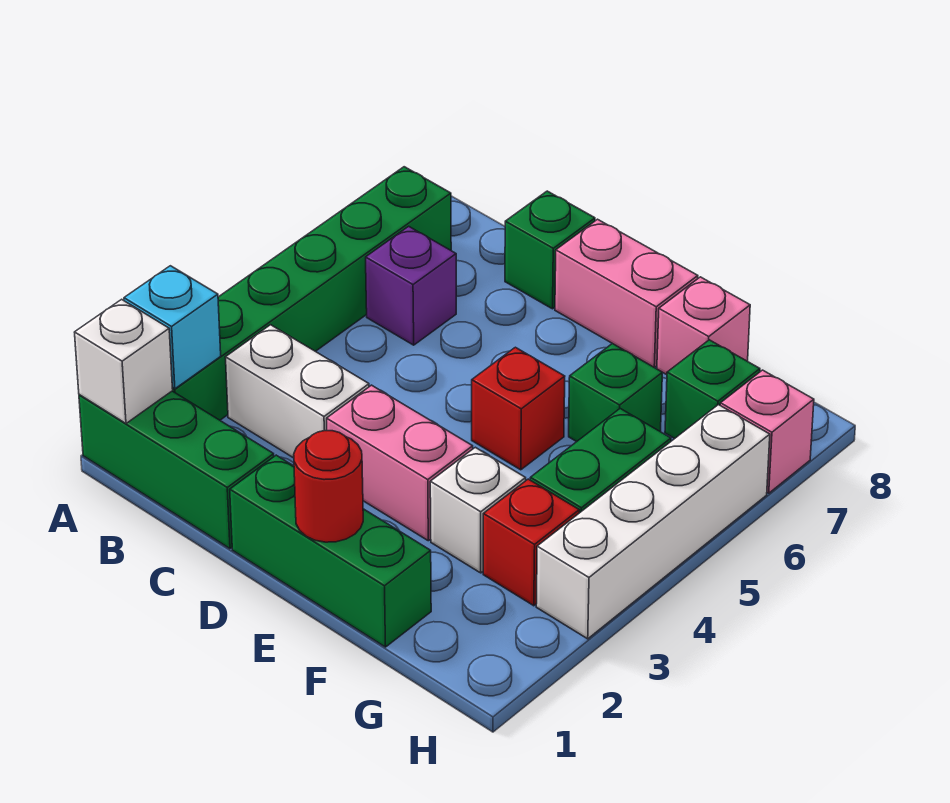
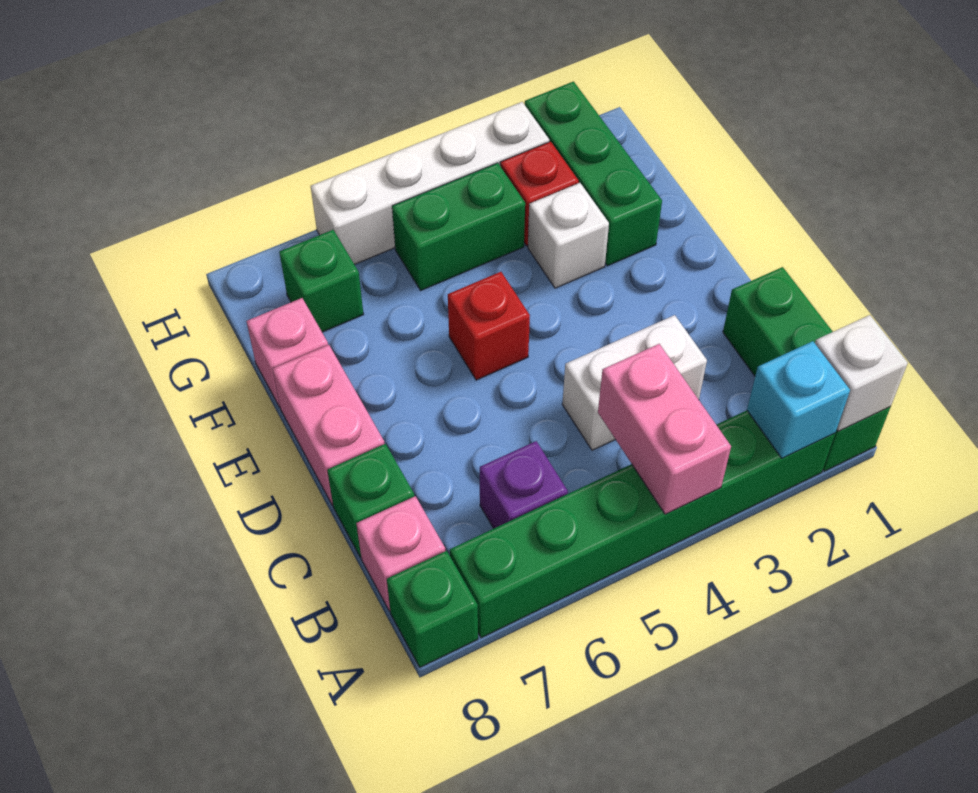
white brick B3:C3 level 1 -> white brick C3:C4 level 1
green brick D1:F1 level 1 -> green brick F2:H2 level 1
pink brick D3:E3 level 1 -> pink brick A4:B4 level 2
red round brick E1 level 2 -> none
green brick F6 level 1 -> green brick A8 level 1
pink brick H7 level 1 -> pink brick B8 level 1

